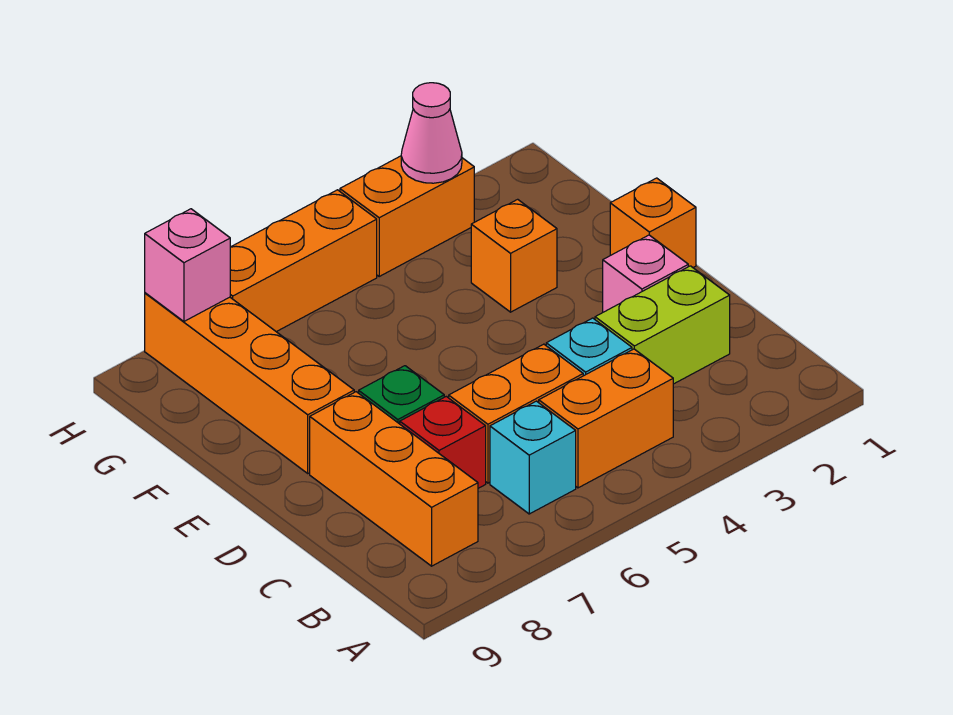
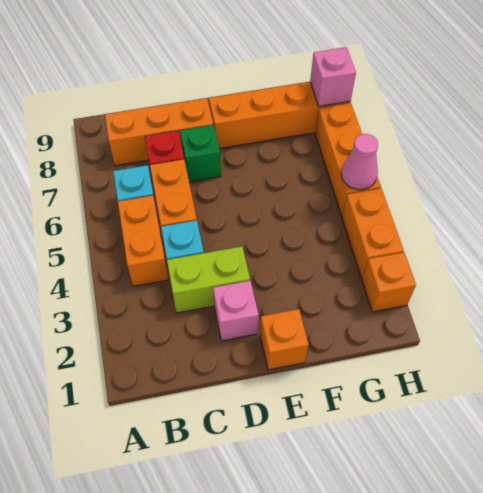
lime brick C2:C3 level 1 -> lime brick C3:D3 level 1
orange brick F3 level 1 -> orange brick H2 level 1
pink cone H3 level 2 -> pink cone H5 level 2

